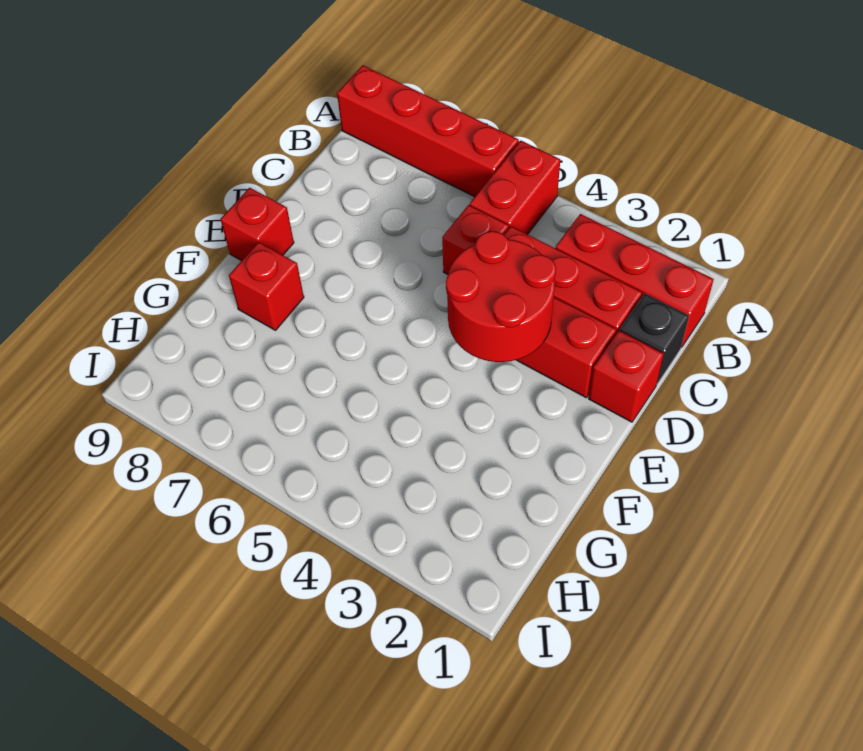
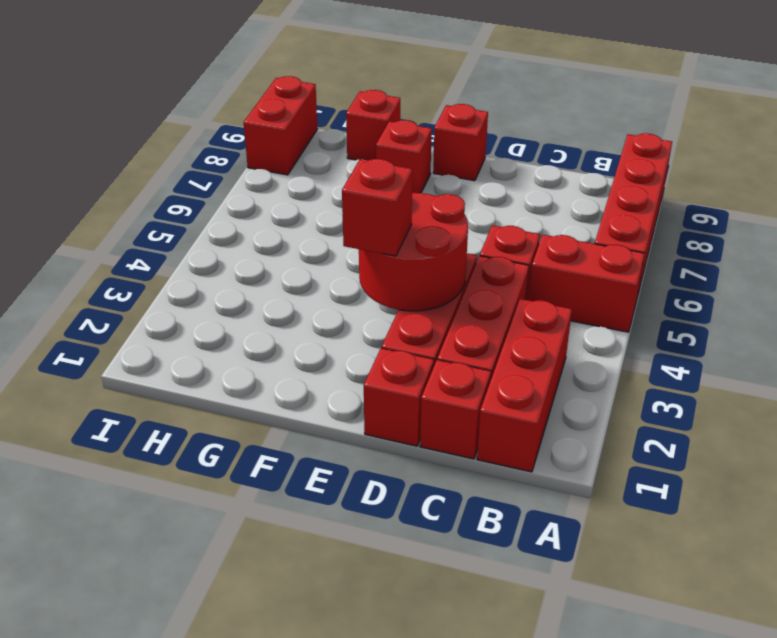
black brick C1 level 1 -> red brick C1 level 1
none -> red brick E3 level 3
none -> red brick G9 level 1
none -> red brick I8:I9 level 1

